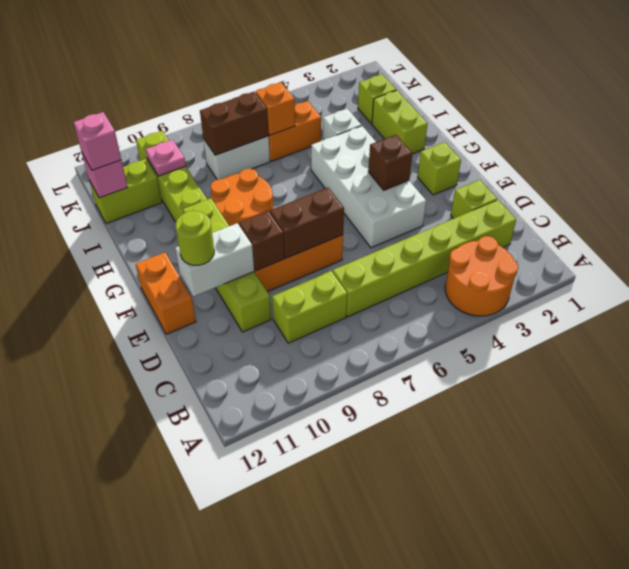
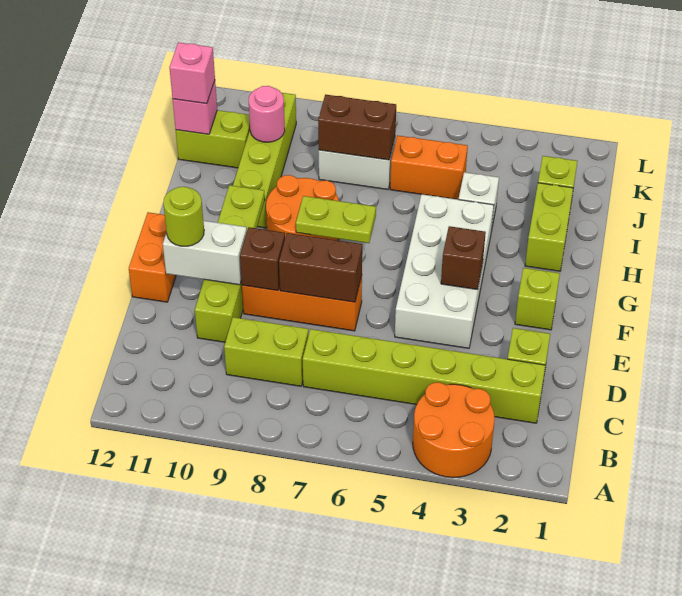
none -> lime plate G7:G8 level 2
orange brick J6 level 2 -> none
pink plate J10 level 2 -> pink round brick J10 level 2

